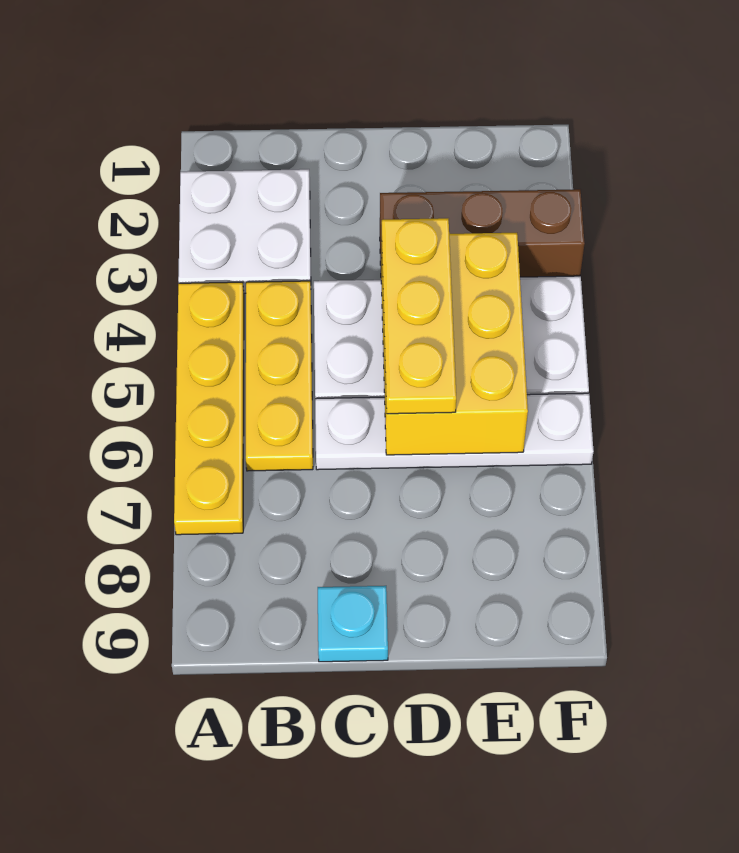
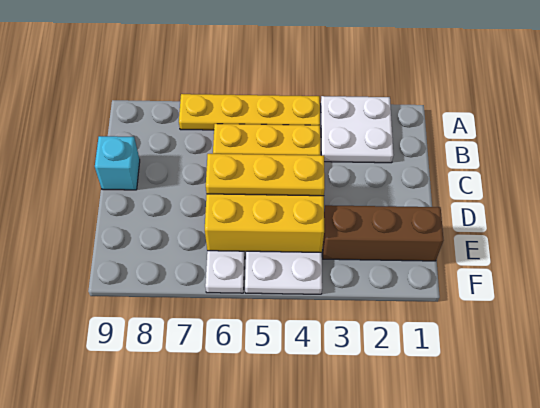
cyan plate C9 level 1 -> cyan brick C9 level 1
brown brick D3:F3 level 1 -> brown brick E1:E3 level 1

